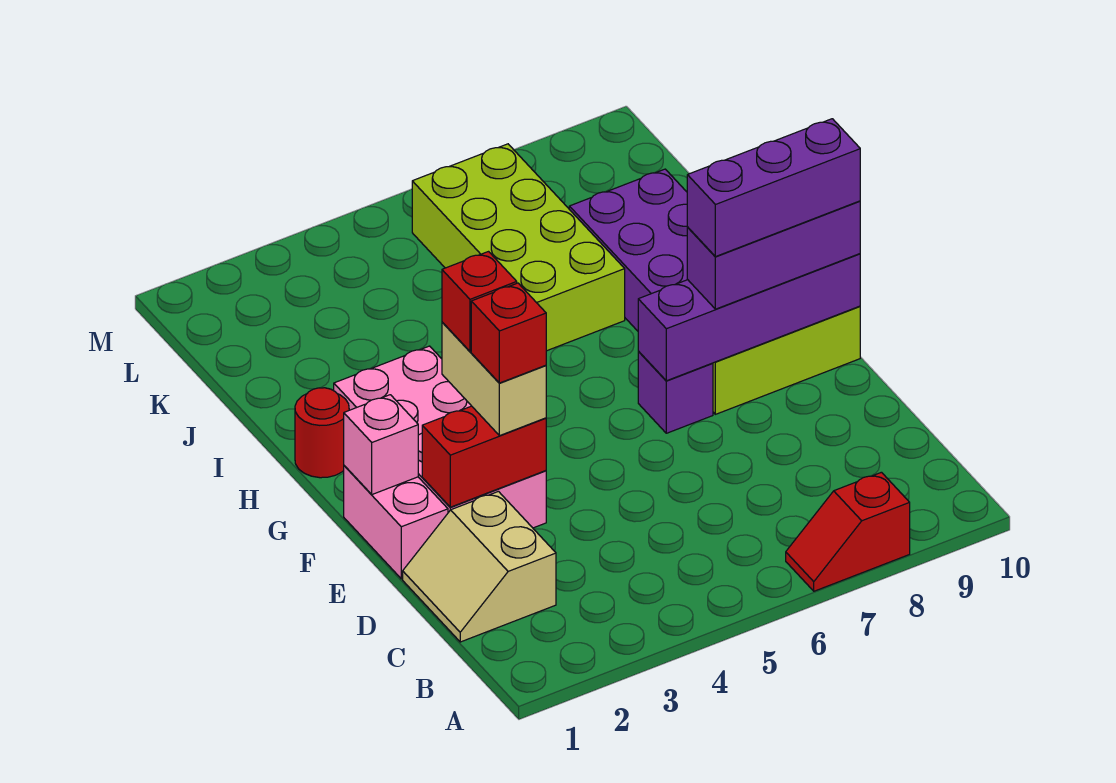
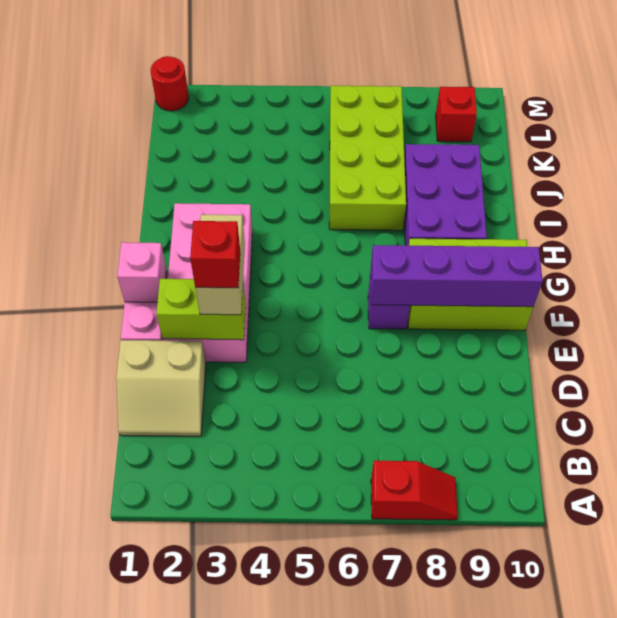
red slope A7:A8 level 1 top 8 -> red slope A7:A8 level 1 top 7
tan slope C1:D2 level 1 top 2 -> tan slope C1:D2 level 1 top D
red brick E2:E3 level 2 -> lime brick E2:E3 level 2
red brick F3 level 4 -> red brick L9 level 1
purple brick F8:F10 level 3 -> none
purple brick F8:F10 level 4 -> none
red round brick H1 level 1 -> red round brick M1 level 1

